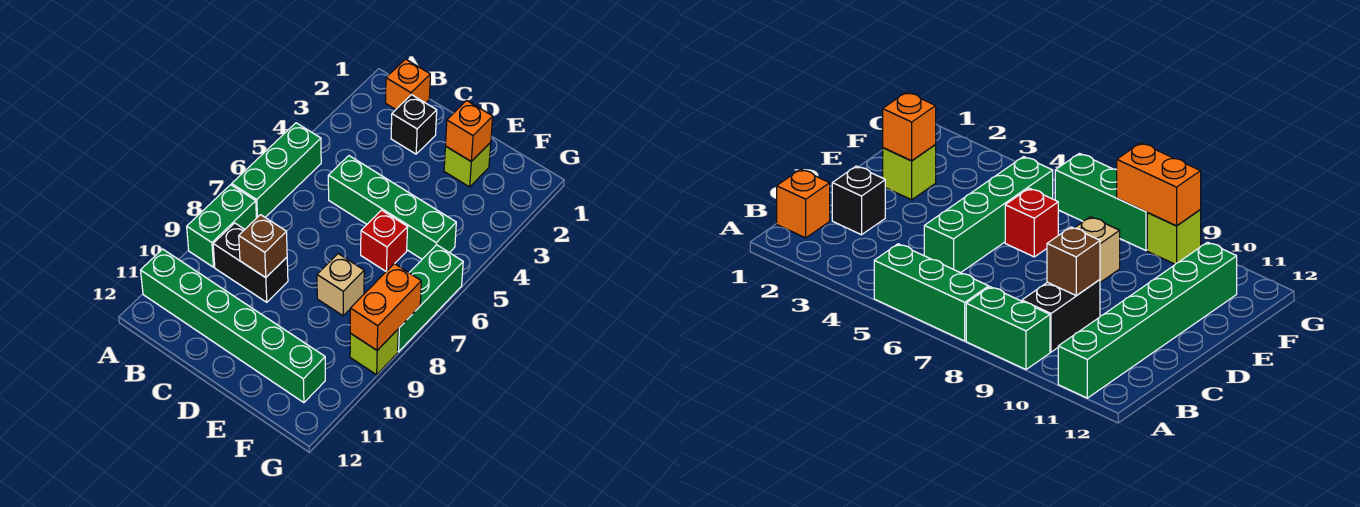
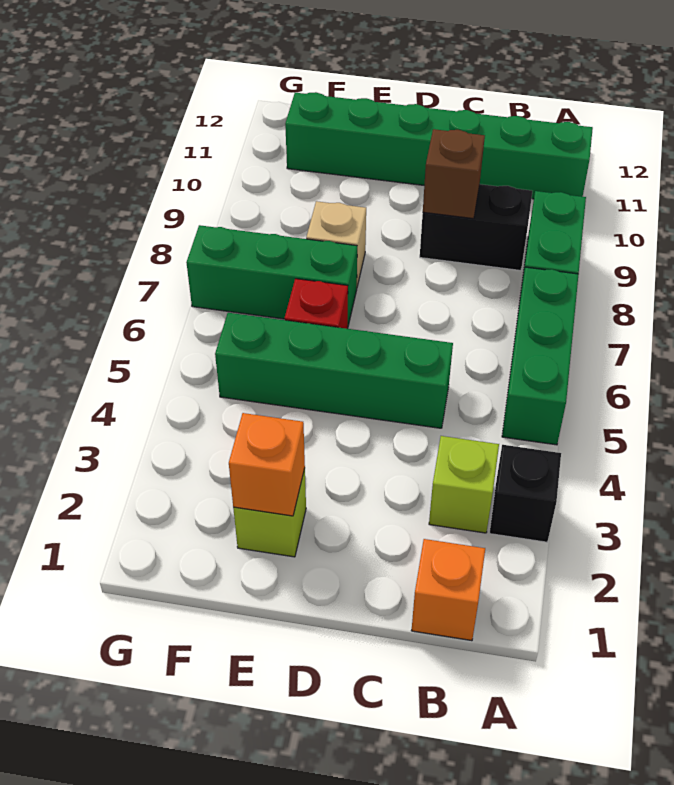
black brick C2 level 1 -> black brick A3 level 1
green brick G6:G8 level 1 -> green brick E7:G7 level 1
orange brick G8:G9 level 2 -> none
lime brick G9 level 1 -> lime brick B3 level 1

